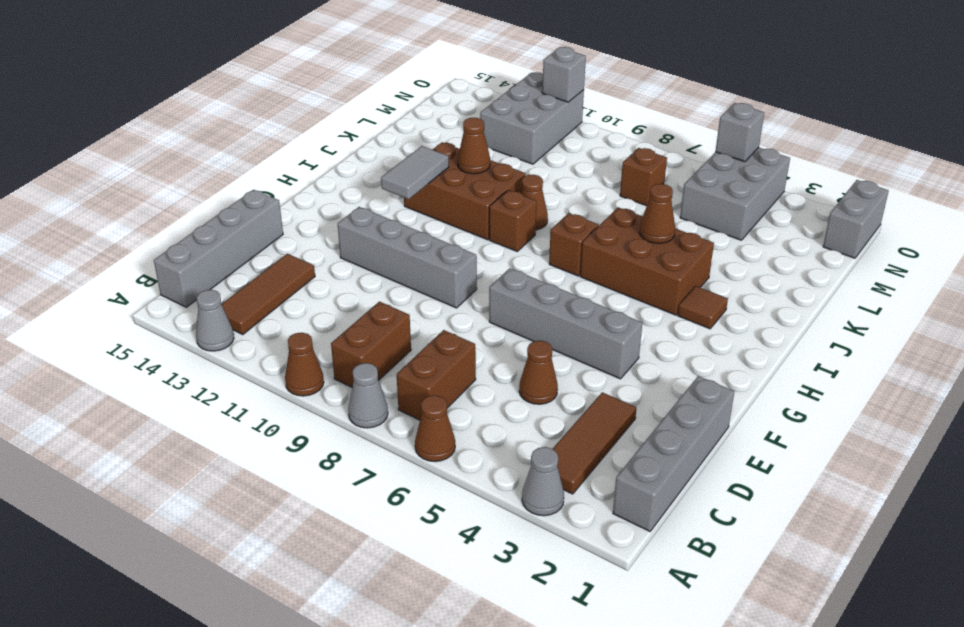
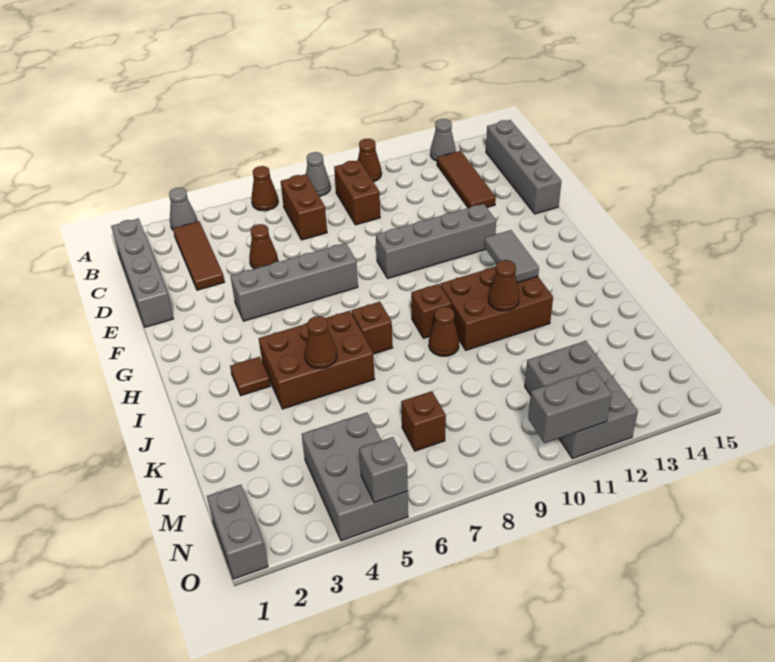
grey brick O11 level 2 -> grey brick O10:O11 level 2

